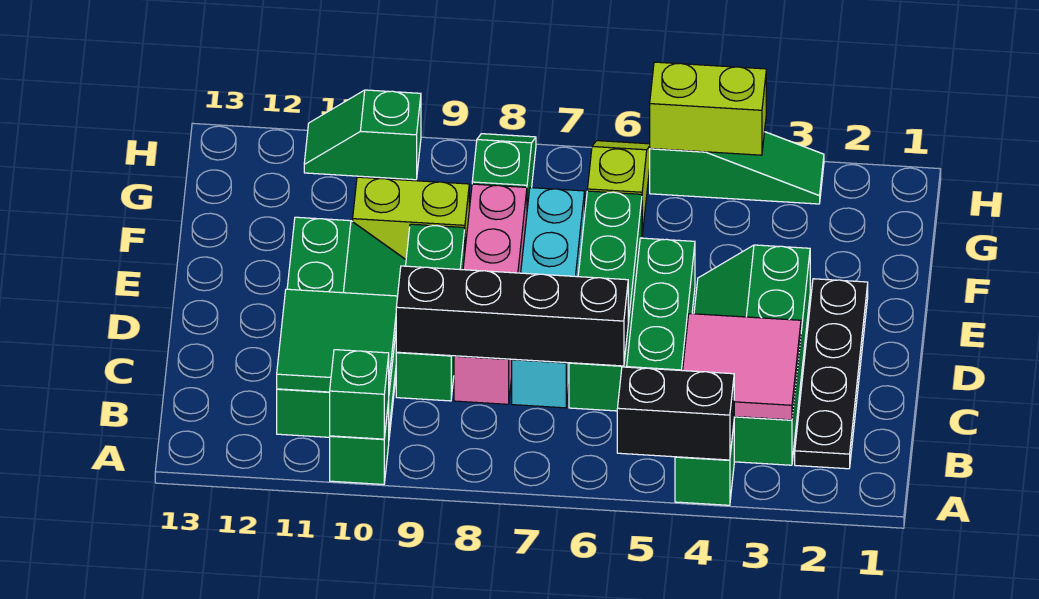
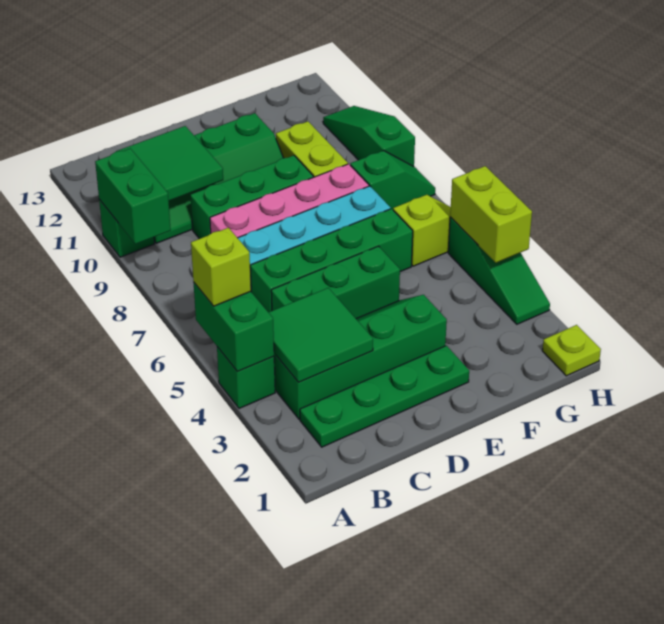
black brick A4:A5 level 2 -> green brick A4:A5 level 2
none -> lime brick A5 level 3
green brick A10 level 2 -> green brick A9:A10 level 2
black plate B2:E2 level 1 -> green plate B2:E2 level 1
pink tile B3:C4 level 2 -> green tile B3:C4 level 2
black brick C6:C9 level 2 -> none
none -> lime plate H1 level 1
green slope H10:H11 level 1 top 10 -> green slope H9:H11 level 1 top 9

